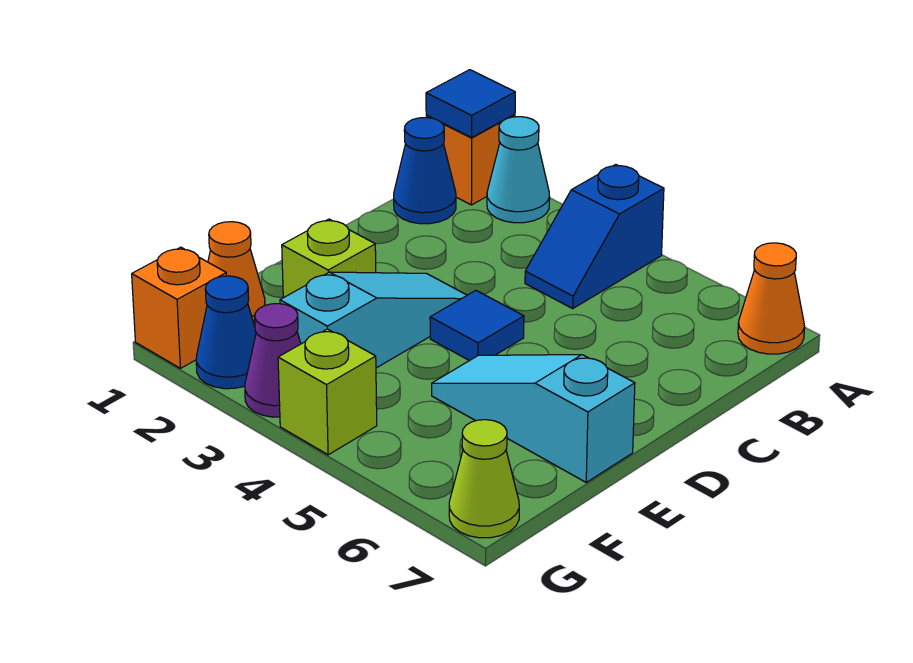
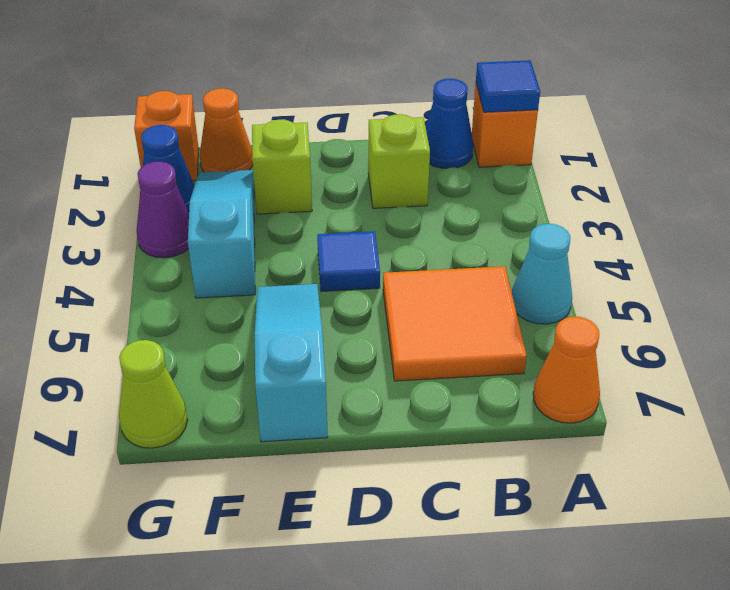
cyan cone A2 level 1 -> cyan cone A5 level 1
blue slope A4:B4 level 1 top A -> none
none -> orange tile B5:C6 level 1
cyan slope D3:F3 level 1 top F -> cyan slope F2:F4 level 1 top 4
lime brick G4 level 1 -> lime brick C2 level 1

